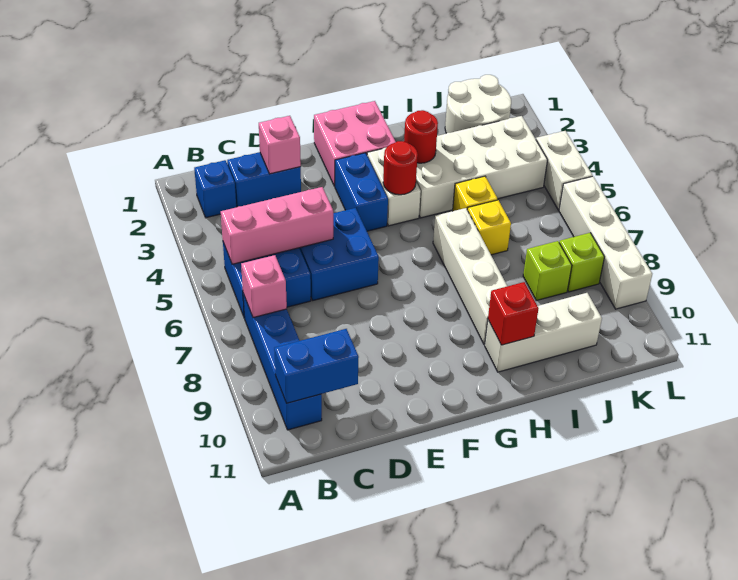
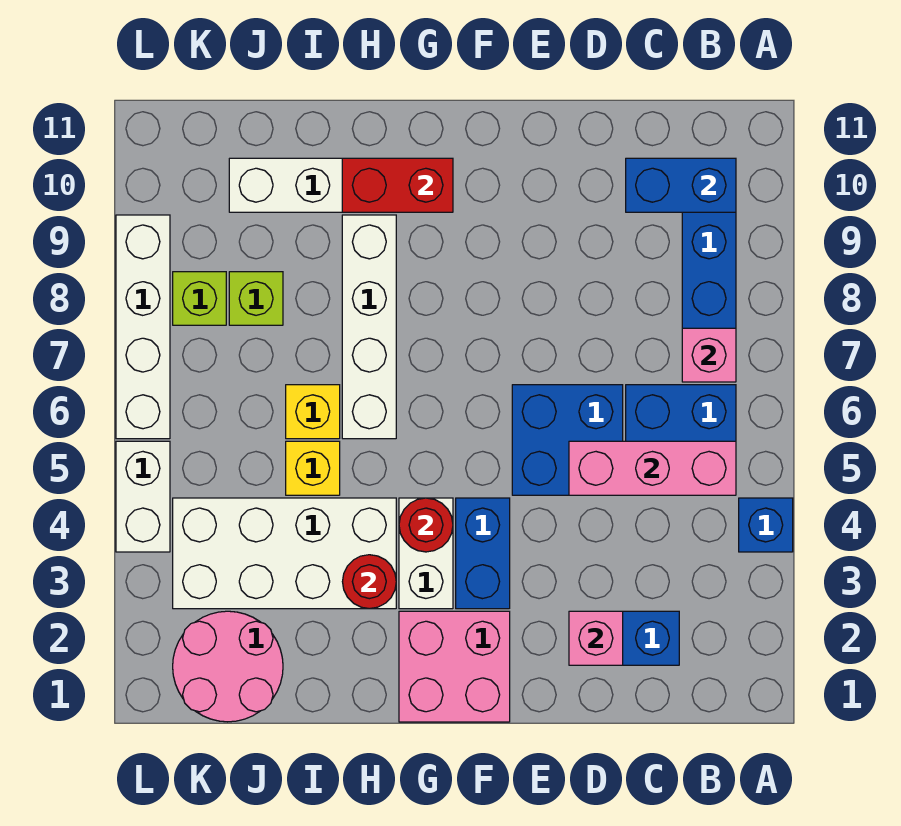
blue brick B2 level 1 -> blue brick A4 level 1
red brick H10 level 2 -> red brick G10:H10 level 2
white round brick J1:K2 level 1 -> pink round brick J1:K2 level 1

